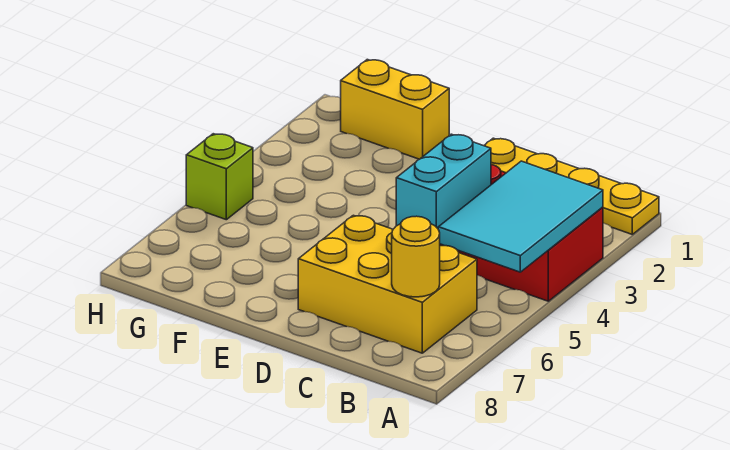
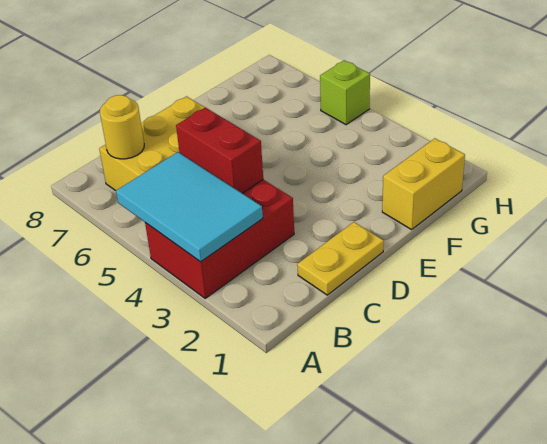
yellow plate A1:D1 level 1 -> yellow plate C1:D1 level 1
cyan brick C4:C5 level 2 -> red brick C4:C5 level 2

